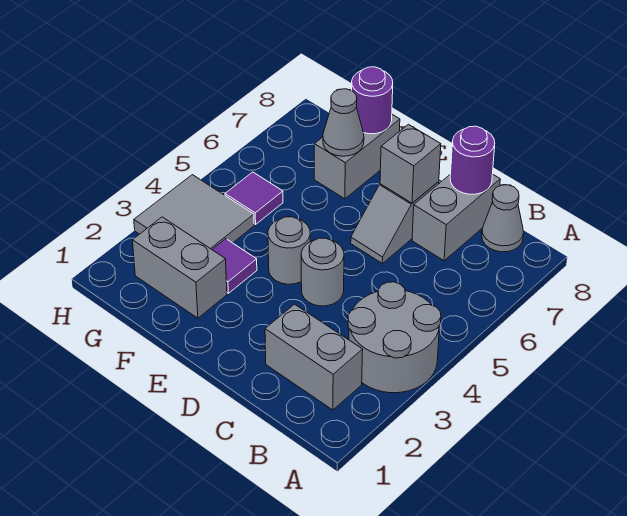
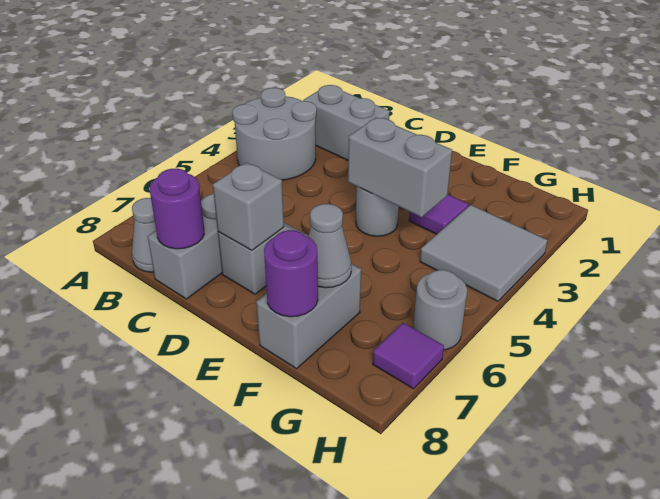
grey round brick D4 level 1 -> grey round brick H6 level 1
grey brick F2:G2 level 1 -> grey brick E4:F4 level 2
purple tile G5 level 1 -> purple tile H7 level 1

